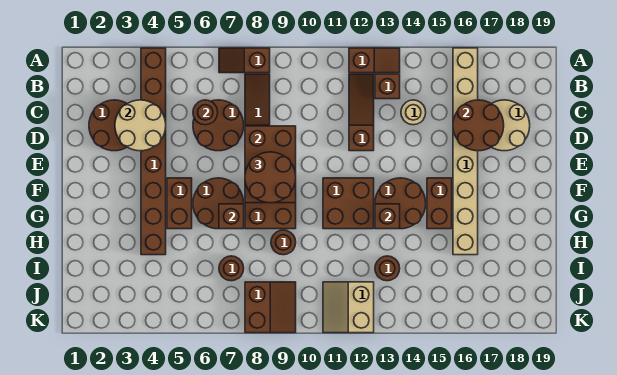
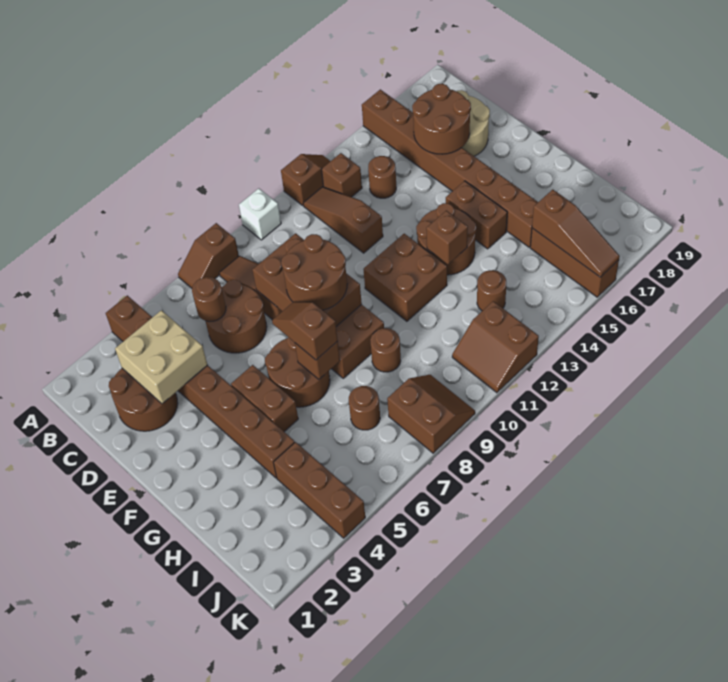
none -> white brick A10 level 1
tan brick A16:H16 level 1 -> brown brick A16:H16 level 1
tan round brick C3:D4 level 2 -> tan brick C3:D4 level 2
tan round brick C14 level 1 -> brown round brick C14 level 1
none -> brown slope F7:G7 level 3 top G
none -> brown brick I4:K4 level 1
none -> brown brick I16:K16 level 1
none -> brown slope I16:K16 level 2 top I
tan slope J11:K12 level 1 top 12 -> brown slope J11:K12 level 1 top 12

